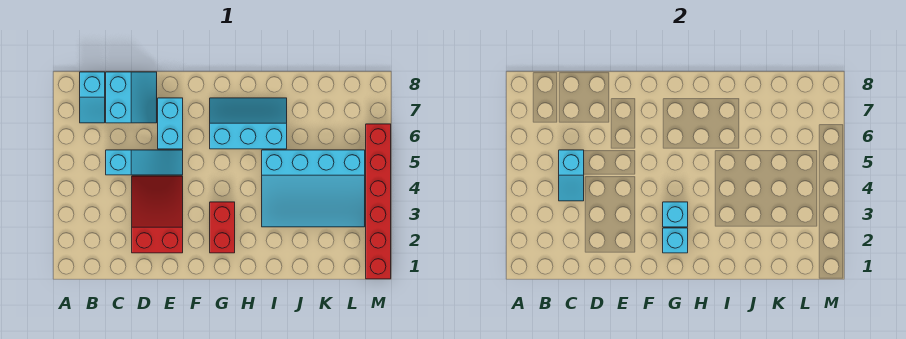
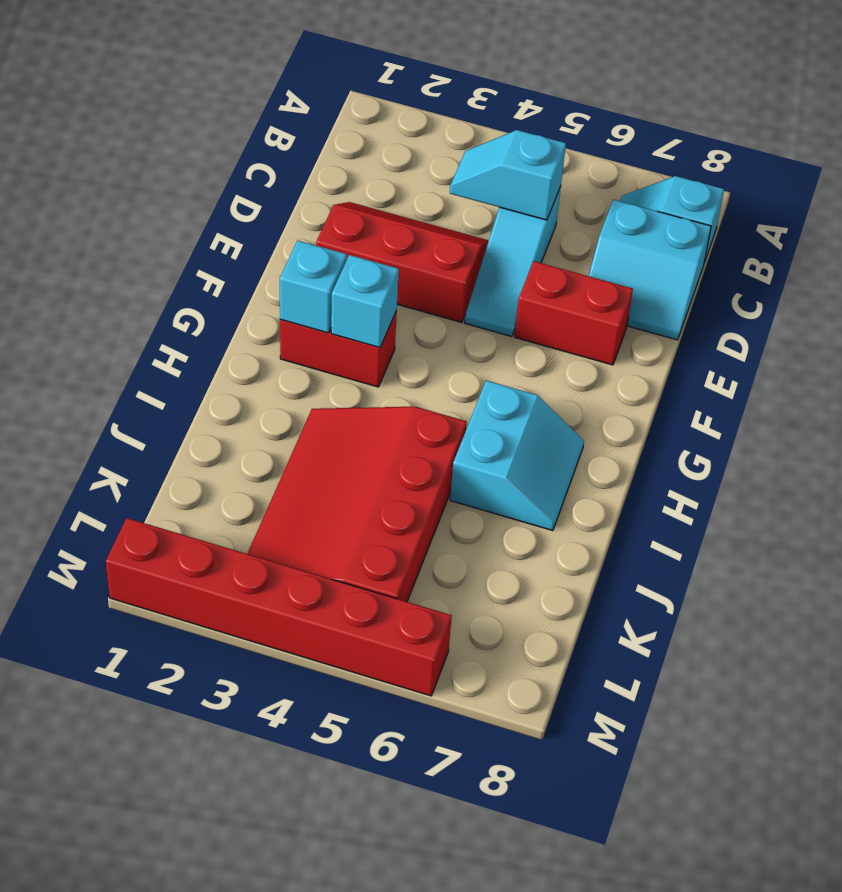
red slope D2:E4 level 1 top 2 -> red slope D2:E4 level 1 top E
cyan brick E6:E7 level 1 -> red brick E6:E7 level 1
cyan slope G6:I7 level 1 top 6 -> cyan slope H6:I7 level 1 top 6
cyan slope I3:L5 level 1 top 5 -> red slope I3:L5 level 1 top 5

